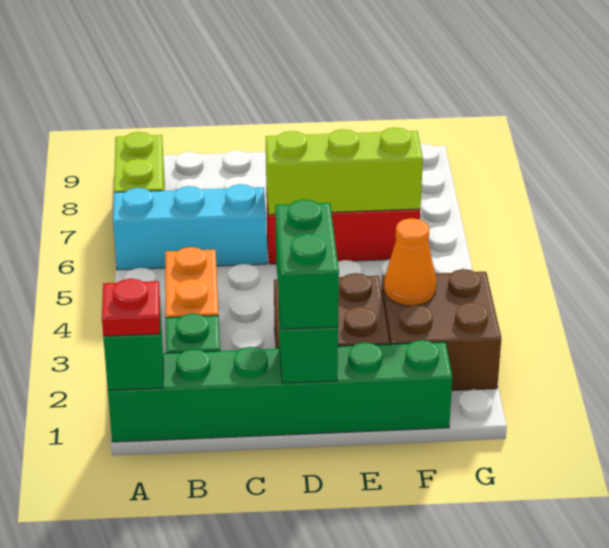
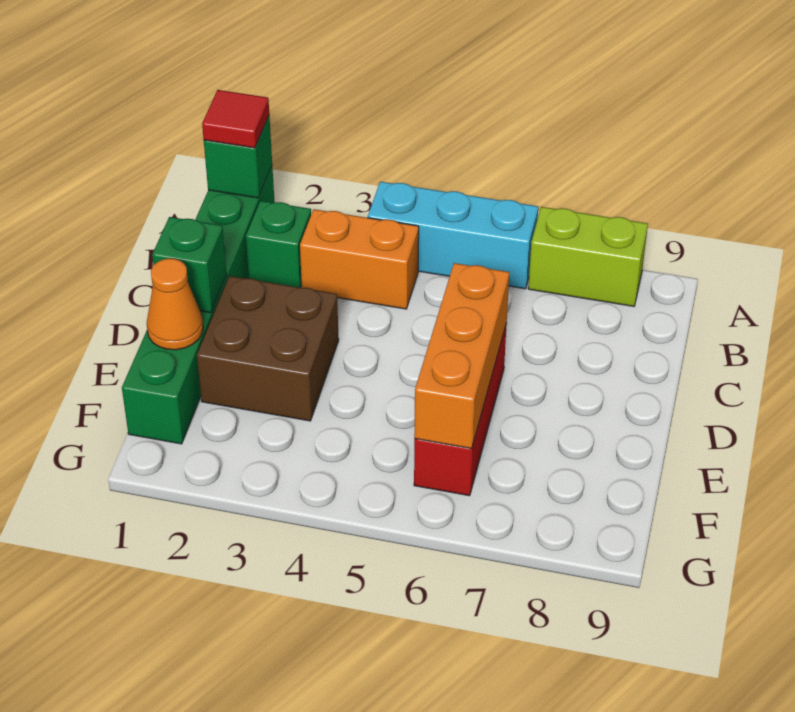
red plate A1 level 3 -> red tile A1 level 3
cyan brick A6:C6 level 1 -> cyan brick A4:A6 level 1
green brick D1:D2 level 3 -> none
lime brick D6:F6 level 2 -> orange brick D6:F6 level 2
brown brick F2:G3 level 1 -> none
orange cone F3 level 2 -> orange cone E1 level 2

